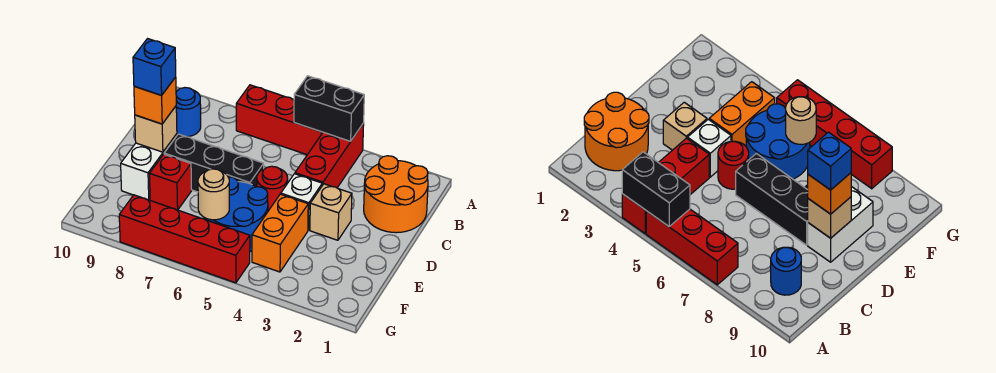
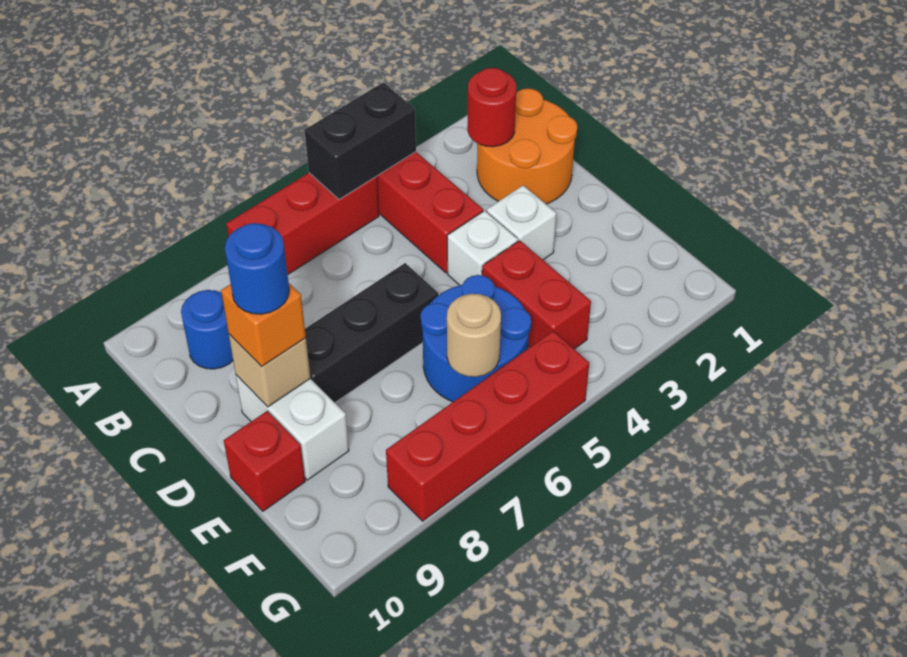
tan brick D3 level 1 -> white brick D3 level 1
red round brick D5 level 1 -> red round brick B2 level 2
blue brick D9 level 4 -> blue round brick D9 level 4
orange brick E4:F4 level 1 -> red brick E4:F4 level 1
red brick E8 level 1 -> red brick E10 level 1

